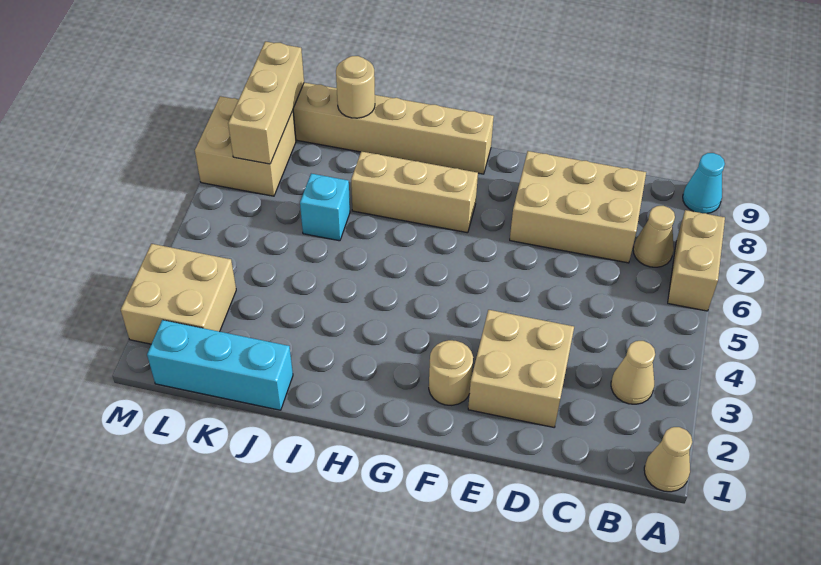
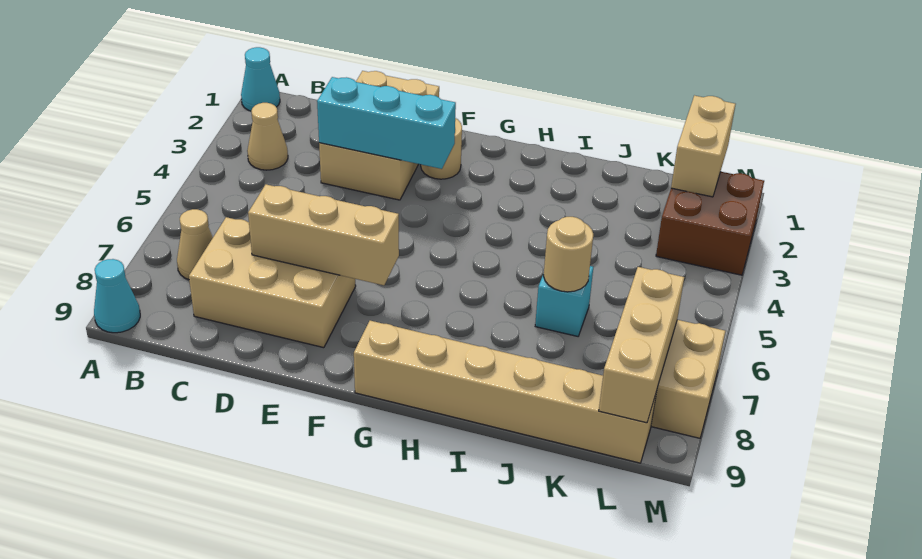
tan cone A1 level 1 -> cyan cone A1 level 1
tan brick A6:A7 level 1 -> tan brick L1:L2 level 2
tan brick D2:E3 level 1 -> tan brick D1:E3 level 1
tan brick G7:I7 level 1 -> tan brick D7:F7 level 2
cyan brick J1:L1 level 1 -> cyan brick D3:F3 level 2
tan round brick J9 level 2 -> tan round brick J6 level 2
tan brick L2:M3 level 1 -> brown brick L2:M3 level 1

